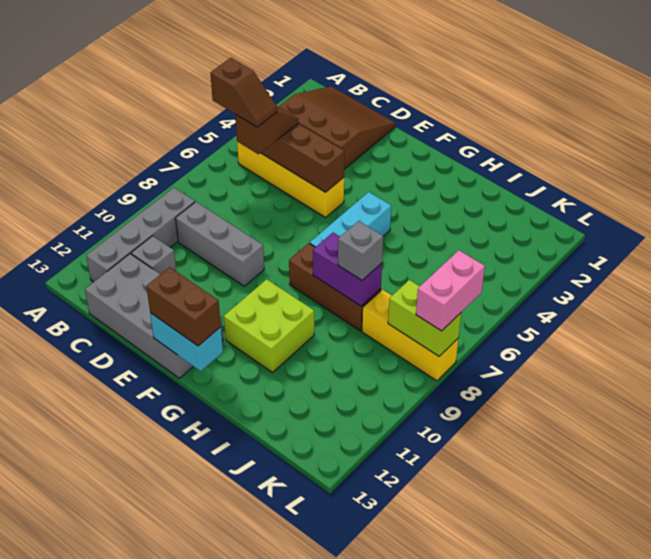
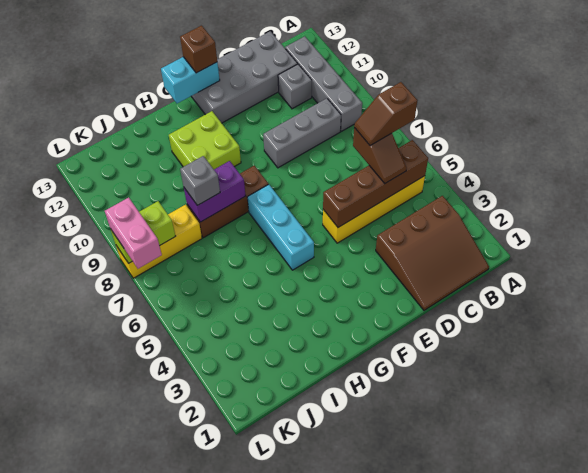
brown brick F13:G13 level 3 -> brown brick F13 level 3

